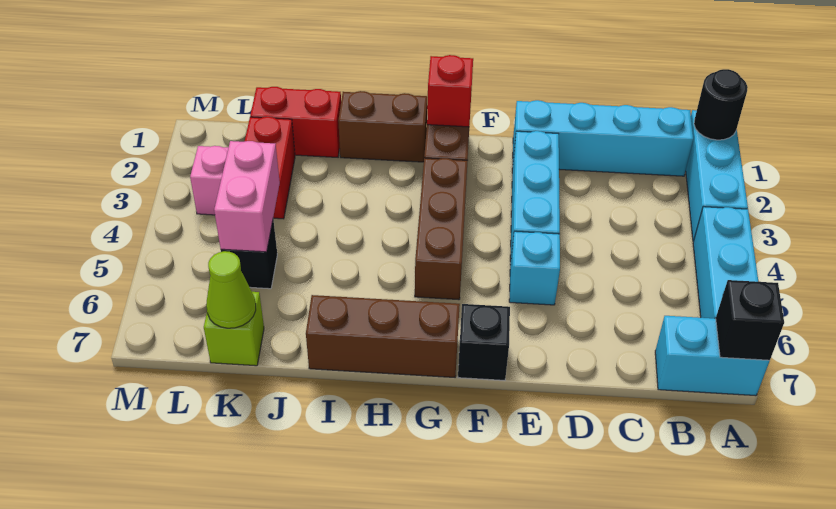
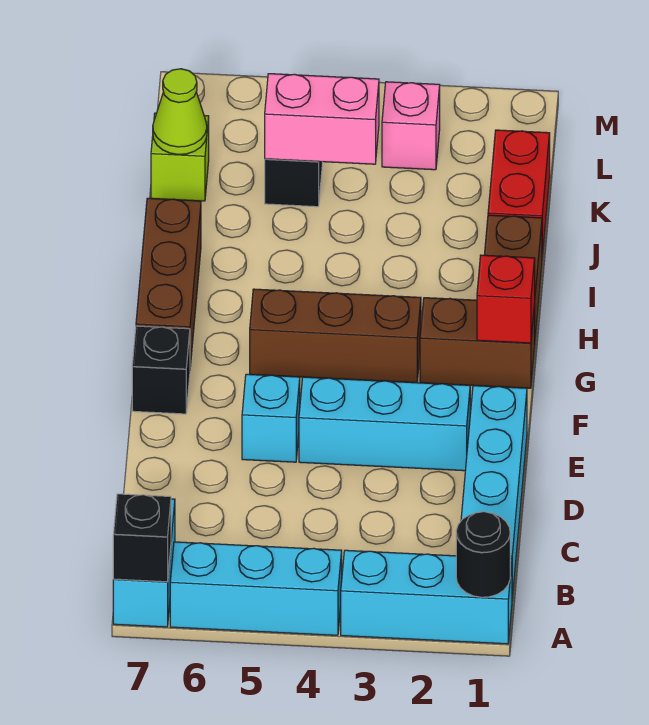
red brick K2:K3 level 1 -> none

